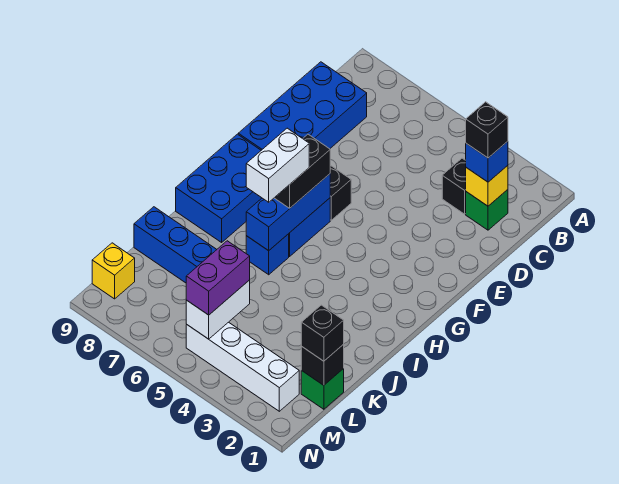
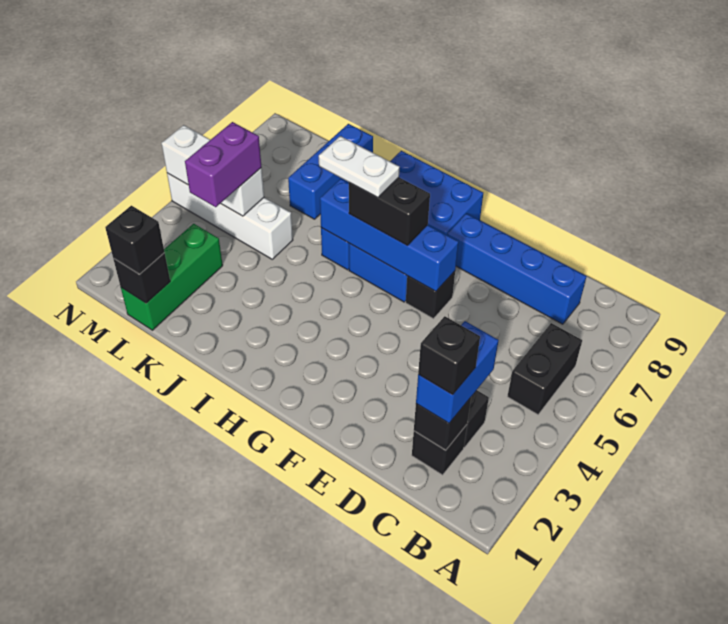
none -> black brick B5:B6 level 1
green brick C2 level 1 -> black brick C2 level 1
yellow brick C2 level 2 -> black brick C2 level 2
blue brick C2 level 3 -> blue brick C2:C3 level 3
blue brick C8:F9 level 1 -> blue brick C8:F8 level 1
blue brick G6:I6 level 2 -> blue brick F6:I6 level 2
white brick H6:I6 level 4 -> white plate H6:I6 level 4
green brick L1 level 1 -> green brick L1:L3 level 1
white brick L5:M5 level 2 -> white brick L5:N5 level 2
purple brick L5:M5 level 3 -> purple brick L4:L5 level 3
white brick M2:M5 level 1 -> white brick K5:N5 level 1
yellow brick M9 level 1 -> none

